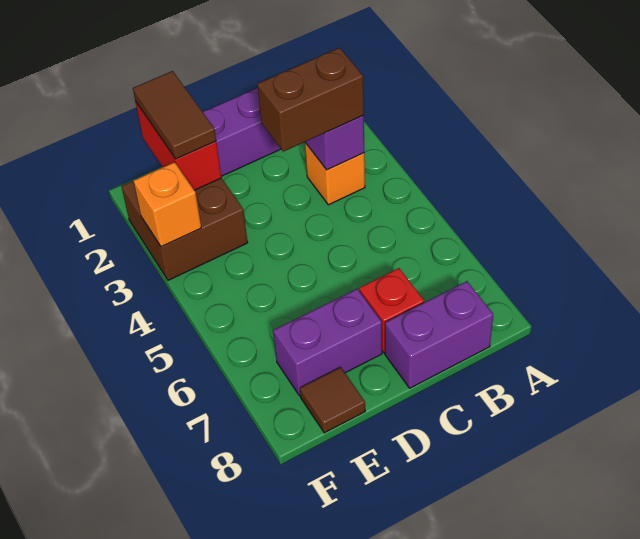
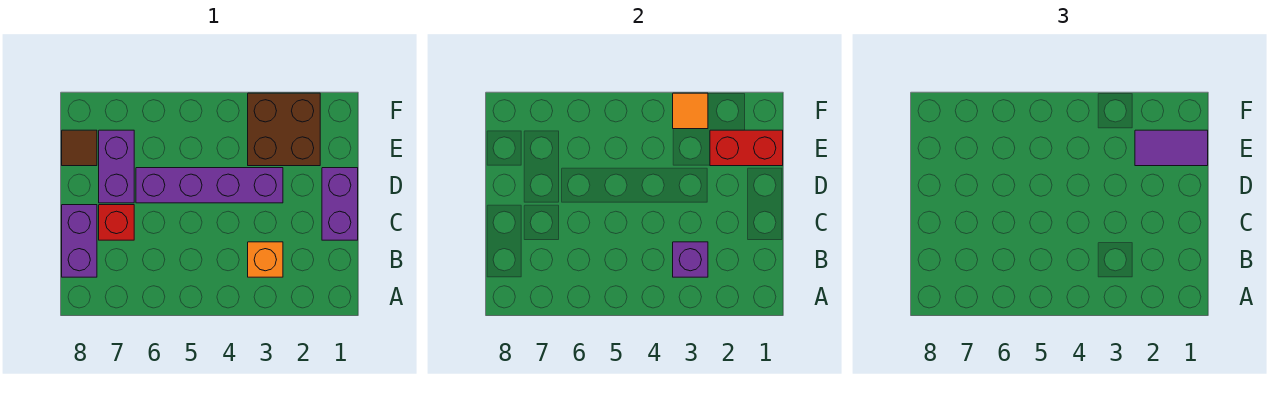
brown brick B3:C3 level 3 -> none
none -> purple brick D3:D6 level 1
brown tile E1:E2 level 3 -> purple tile E1:E2 level 3
orange brick F3 level 2 -> orange tile F3 level 2

